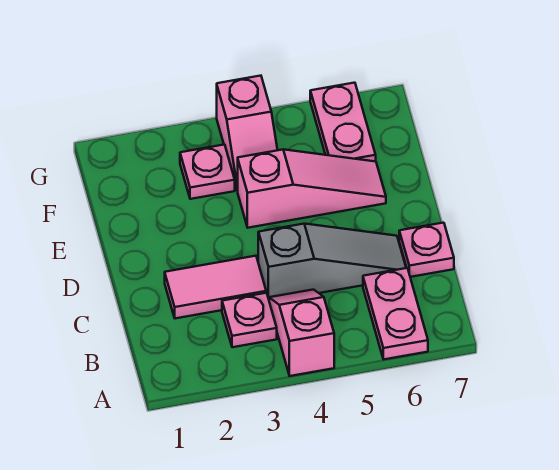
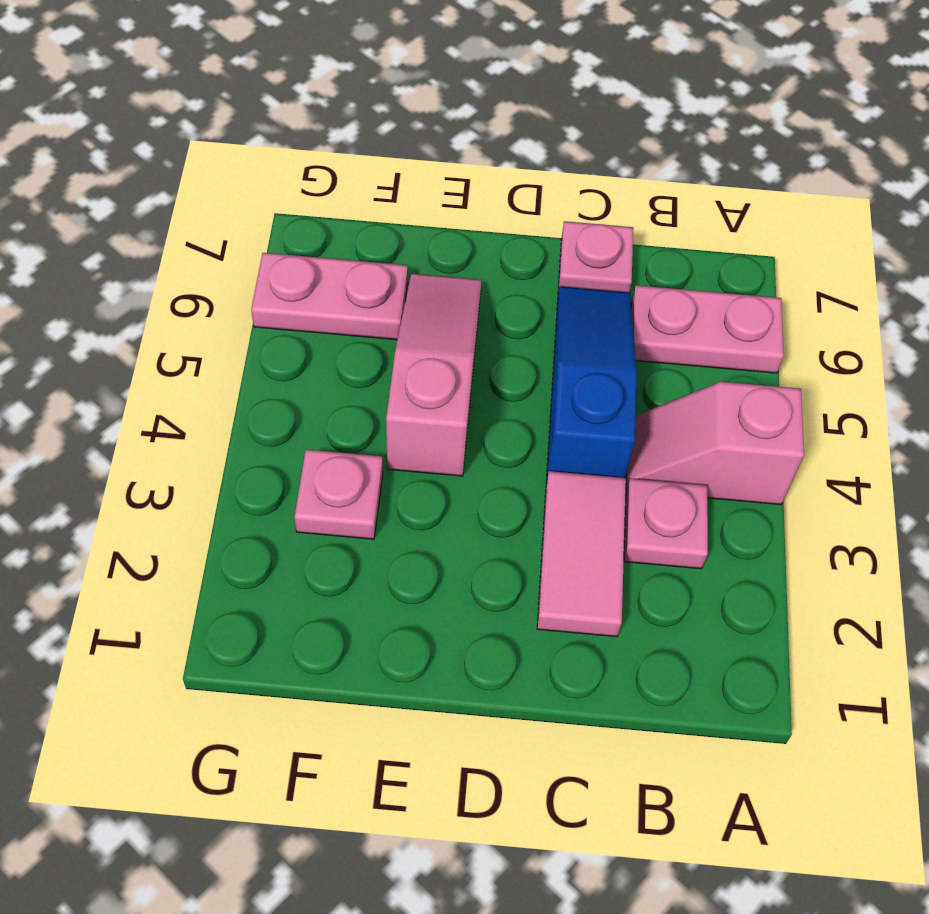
grey slope C4:C6 level 1 top 4 -> blue slope C4:C6 level 1 top 4
pink slope F4:G4 level 1 top G -> none

